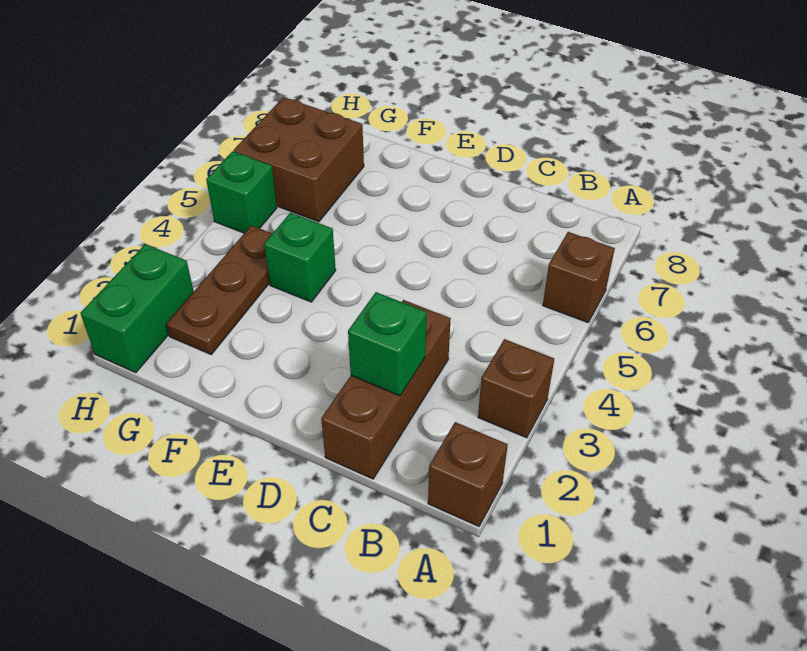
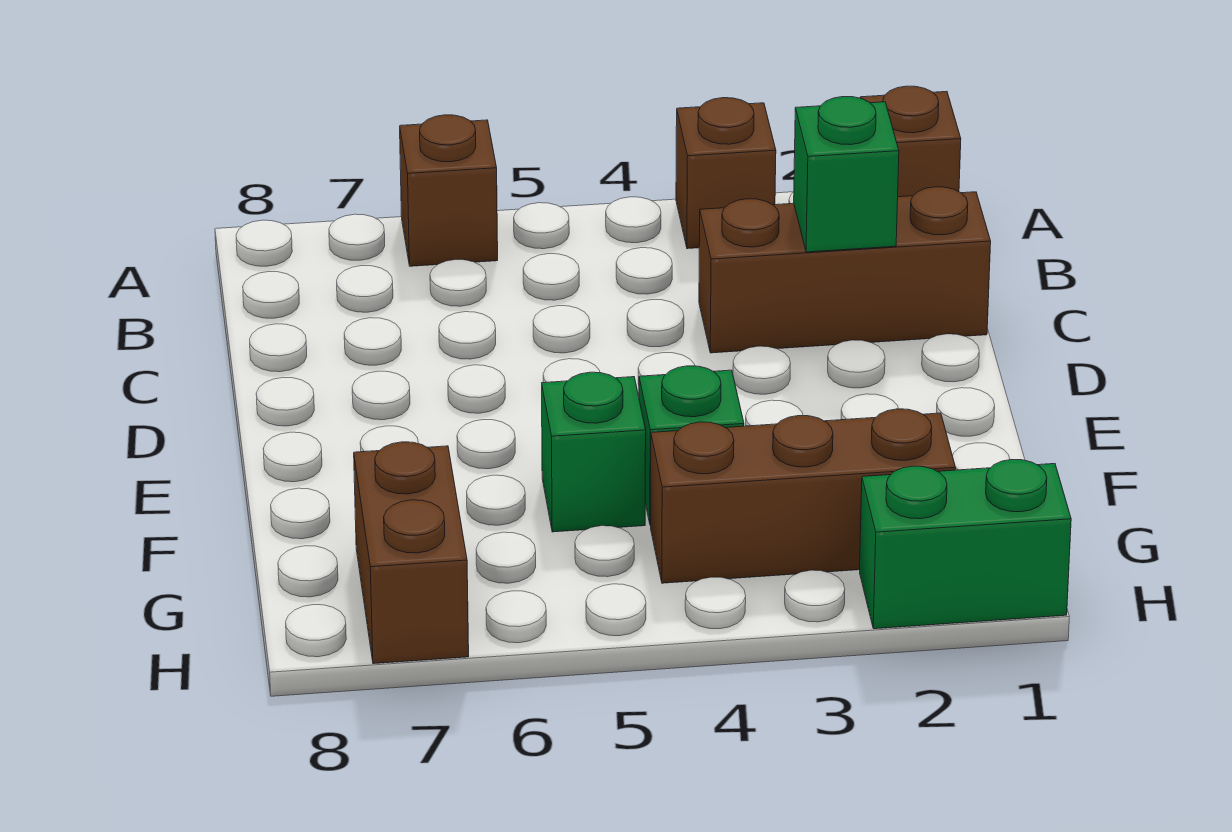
brown plate G2:G4 level 1 -> brown brick G2:G4 level 1
brown brick G6:H7 level 1 -> brown brick G7:H7 level 1
green brick H5 level 1 -> green brick F5 level 1

